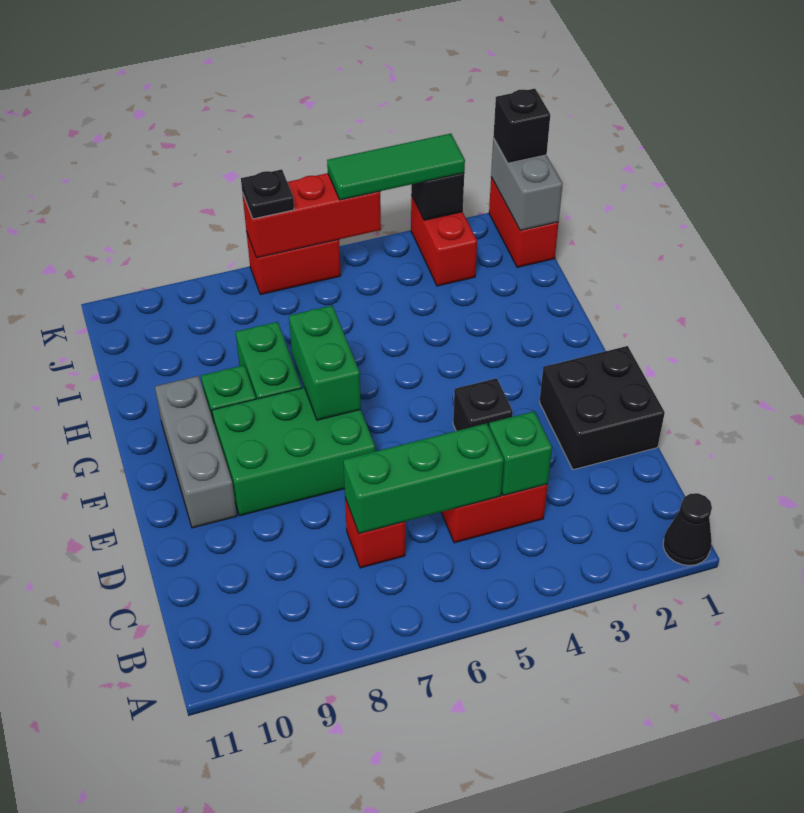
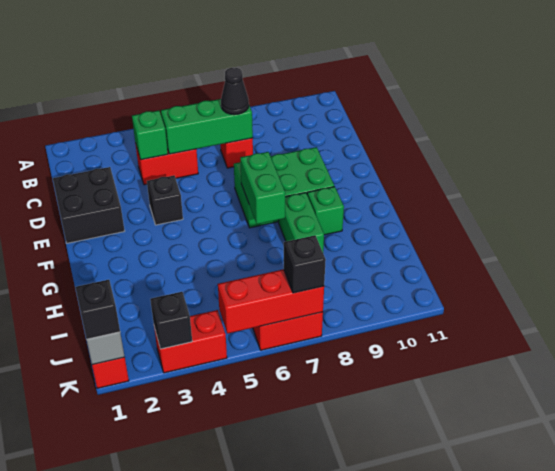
black cone A1 level 1 -> black cone C7 level 3
grey brick E10:G10 level 1 -> none
red brick J3:K3 level 1 -> red brick K3:K4 level 1
green tile K3:K5 level 3 -> none
black plate K7 level 3 -> black brick K7 level 3

